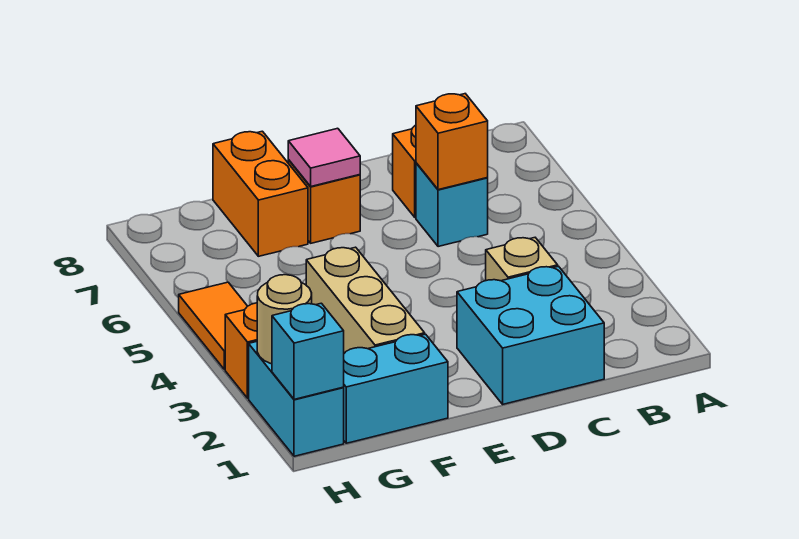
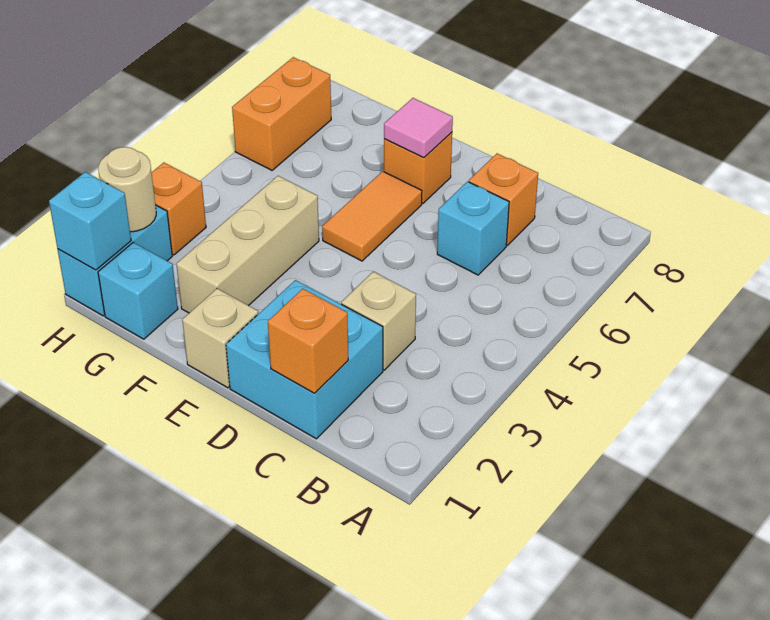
orange brick C6 level 2 -> orange brick C1 level 2
none -> tan brick E1 level 1
cyan brick F1:G1 level 1 -> cyan brick G1 level 1
orange brick F7:F8 level 1 -> orange brick H6:H7 level 1
orange tile H4:H5 level 1 -> orange tile E5:E6 level 1

